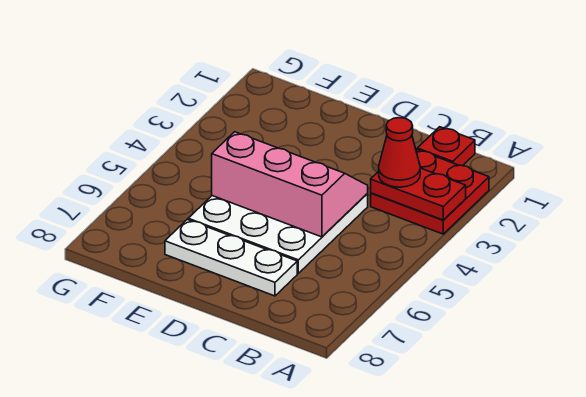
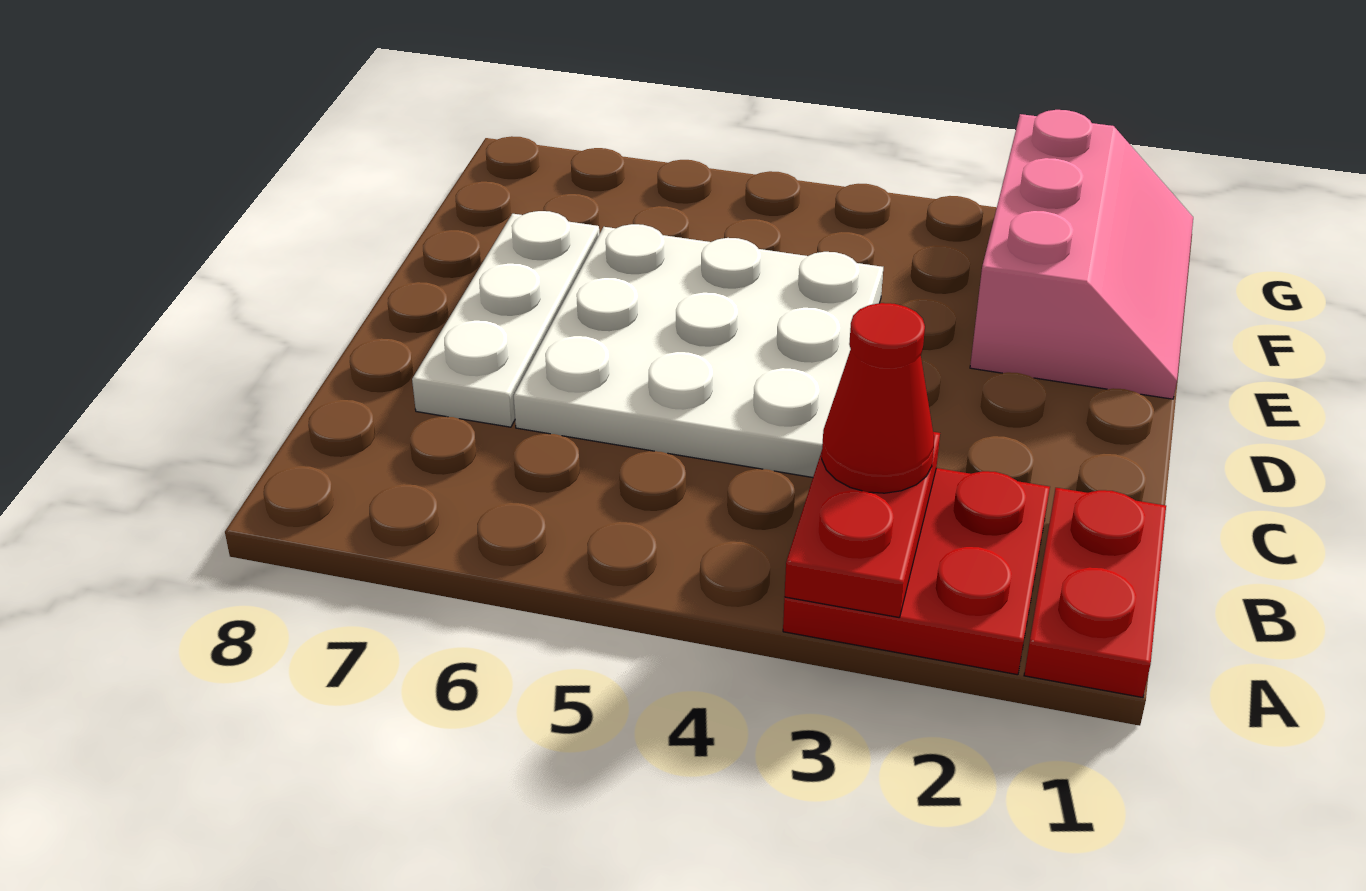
red plate B1 level 1 -> red plate A1:B1 level 1
pink slope C4:E5 level 2 top 5 -> pink slope E1:G2 level 1 top 2

